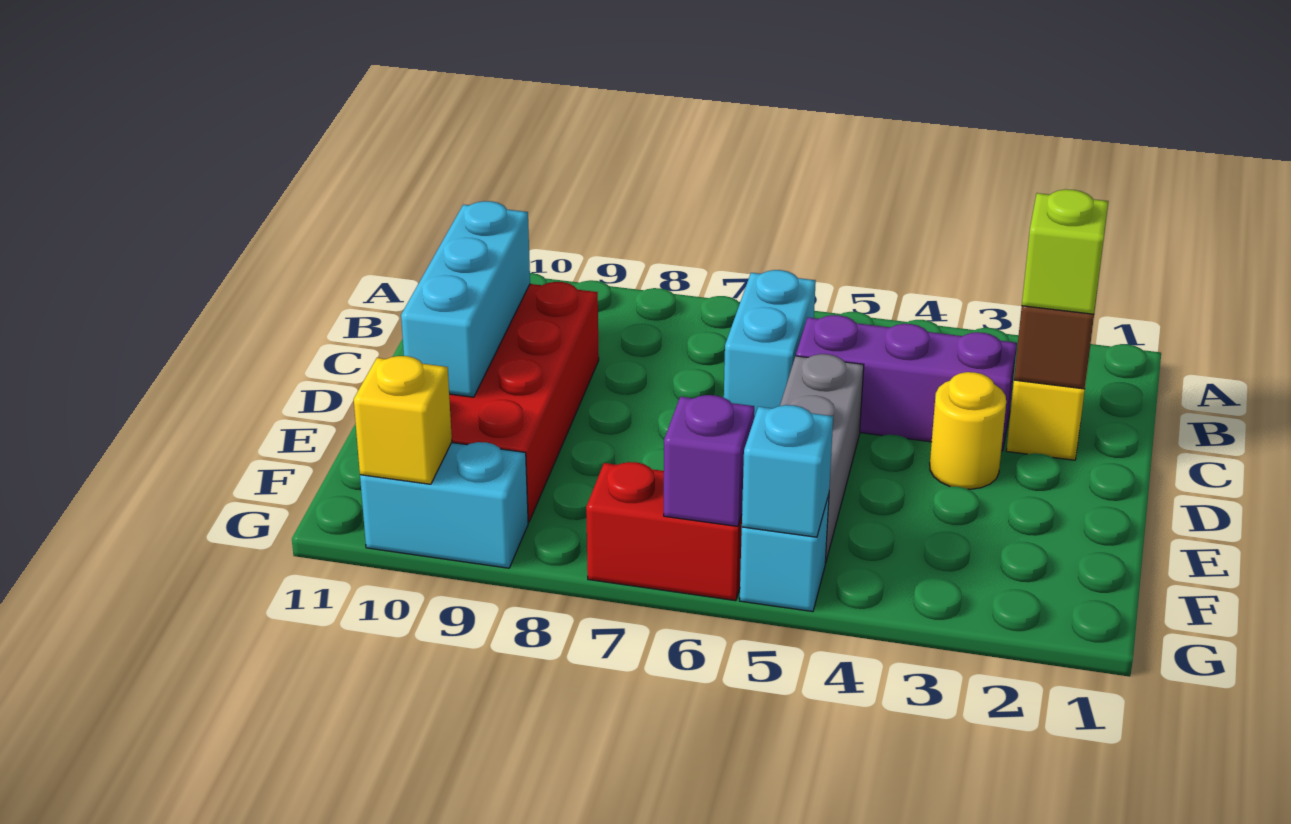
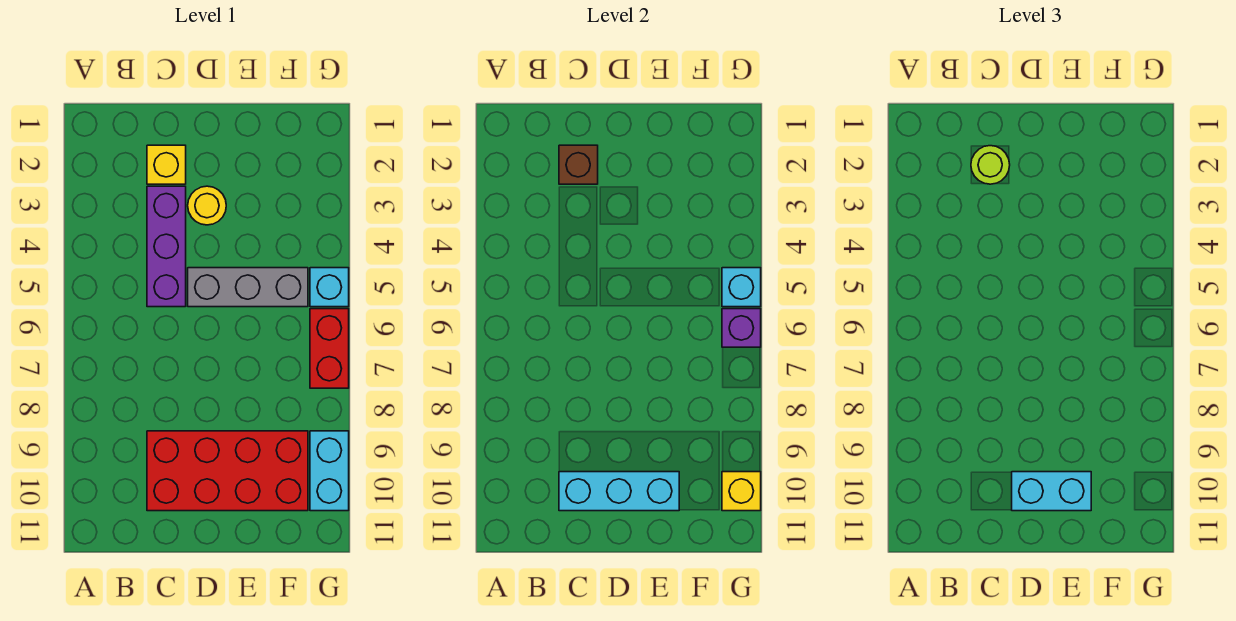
cyan brick B6:C6 level 1 -> cyan brick D10:E10 level 3
lime brick C2 level 3 -> lime round brick C2 level 3

